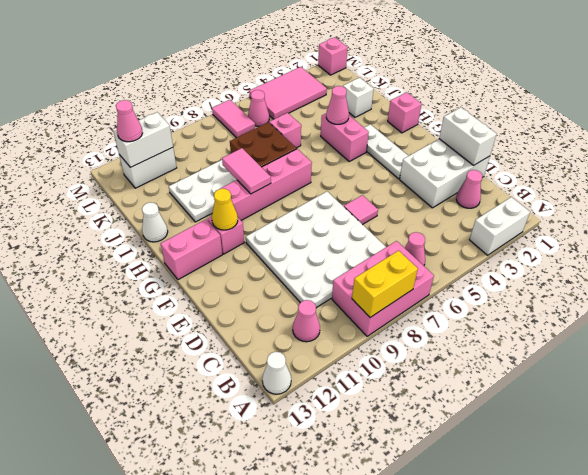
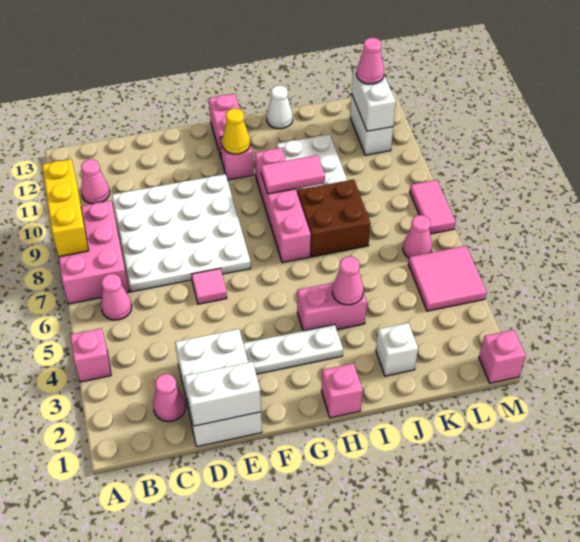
white brick A2:A3 level 1 -> none
yellow brick A8:A9 level 2 -> yellow brick A8:A10 level 2
white cone A13 level 1 -> none
pink brick J6 level 1 -> pink brick A4 level 1
pink tile L3:M5 level 1 -> pink tile L4:M5 level 1
pink tile L7:M7 level 1 -> pink tile M7:M8 level 1

